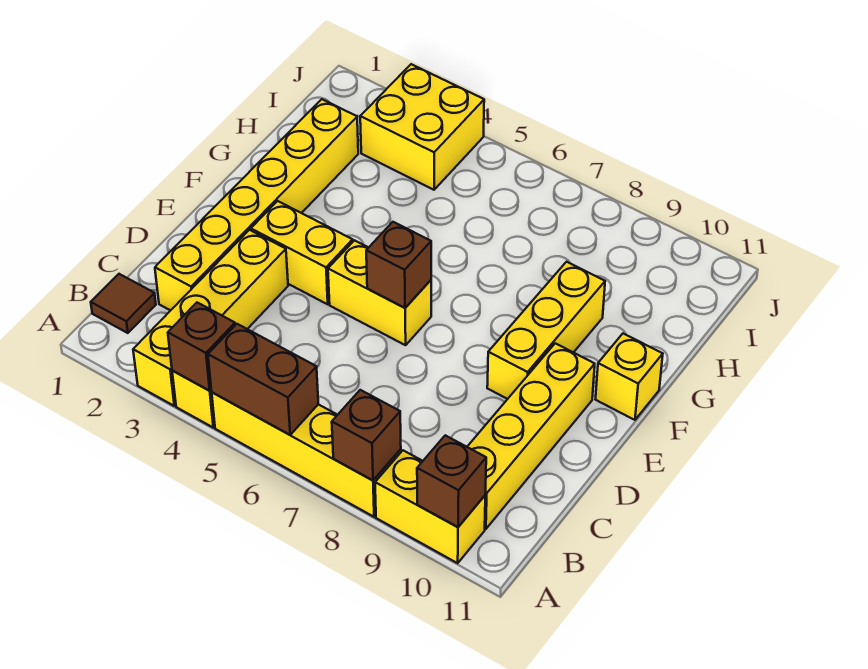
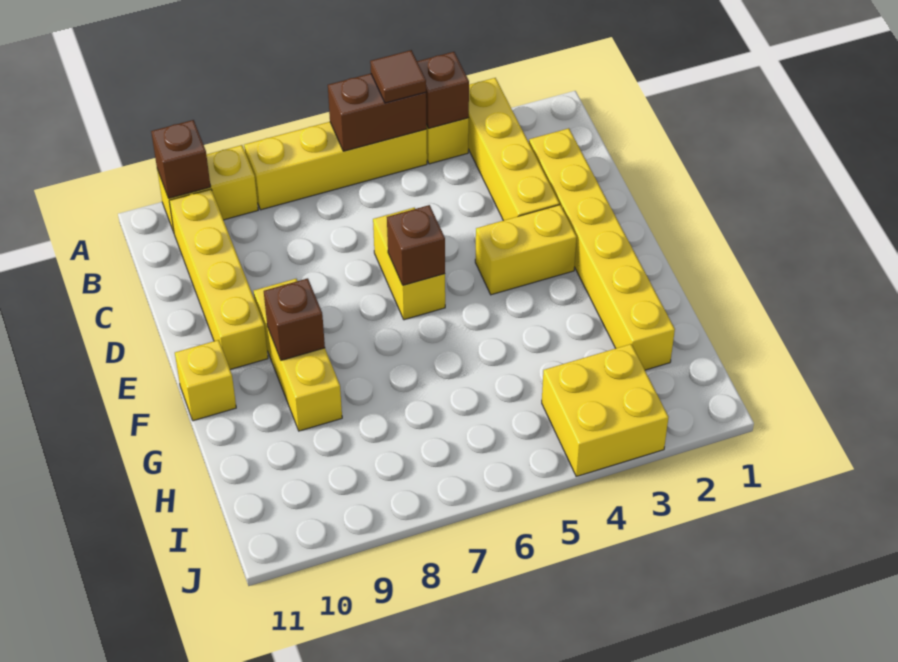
brown brick A8 level 2 -> brown brick F9 level 2
brown tile B1 level 1 -> brown tile A5 level 3
yellow brick E5:E6 level 1 -> yellow brick D6:E6 level 1

